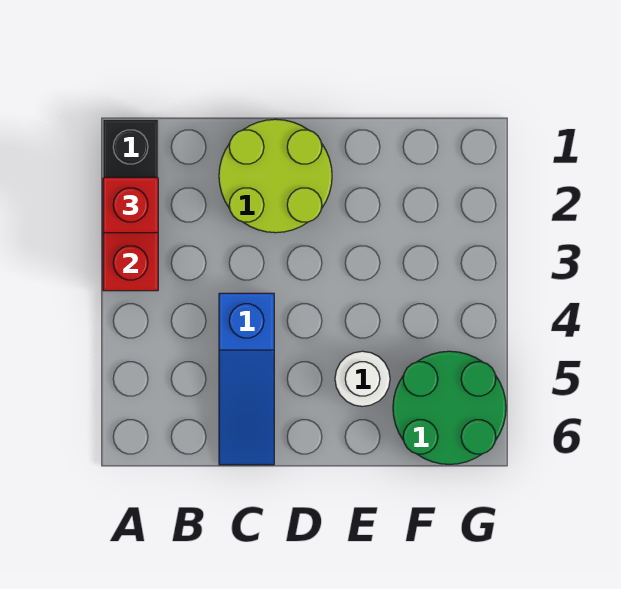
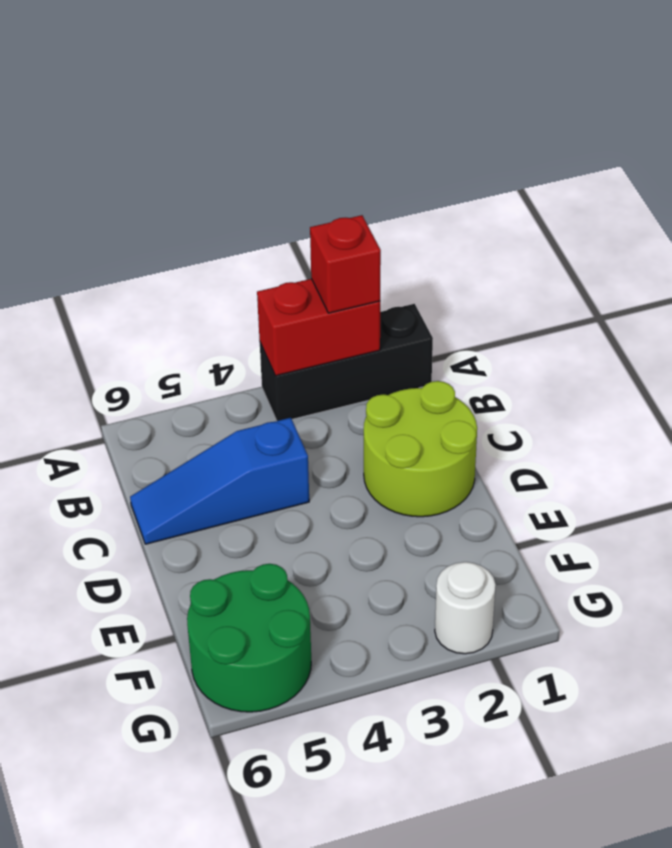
white round brick E5 level 1 -> white round brick G2 level 1

